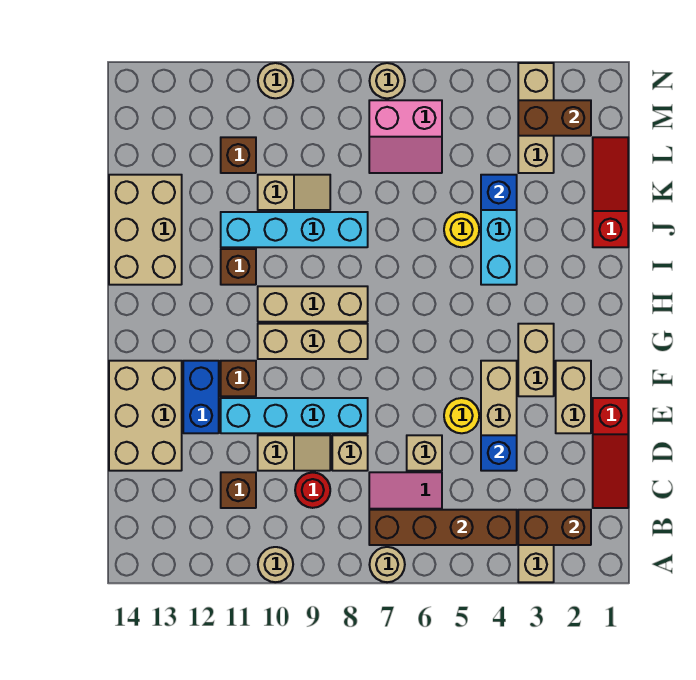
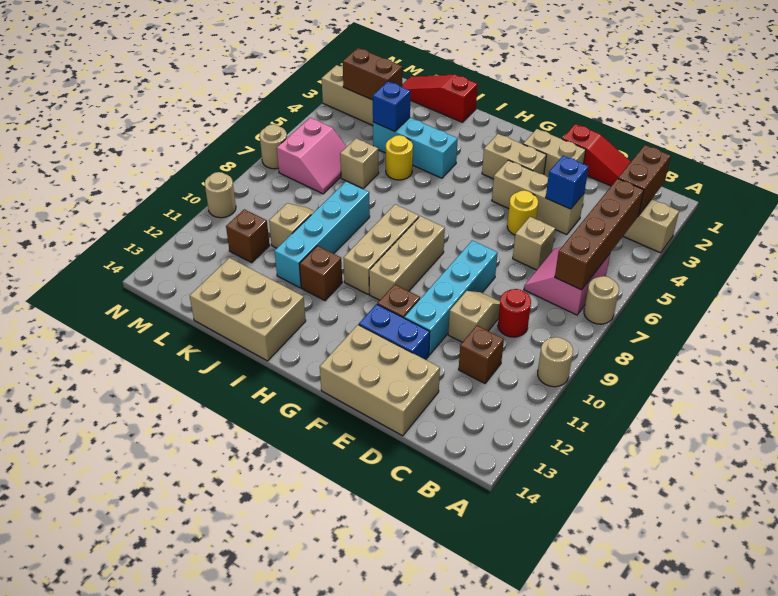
tan brick D8 level 1 -> tan brick K6 level 1
brown brick M2:M3 level 2 -> brown brick L3:M3 level 2

